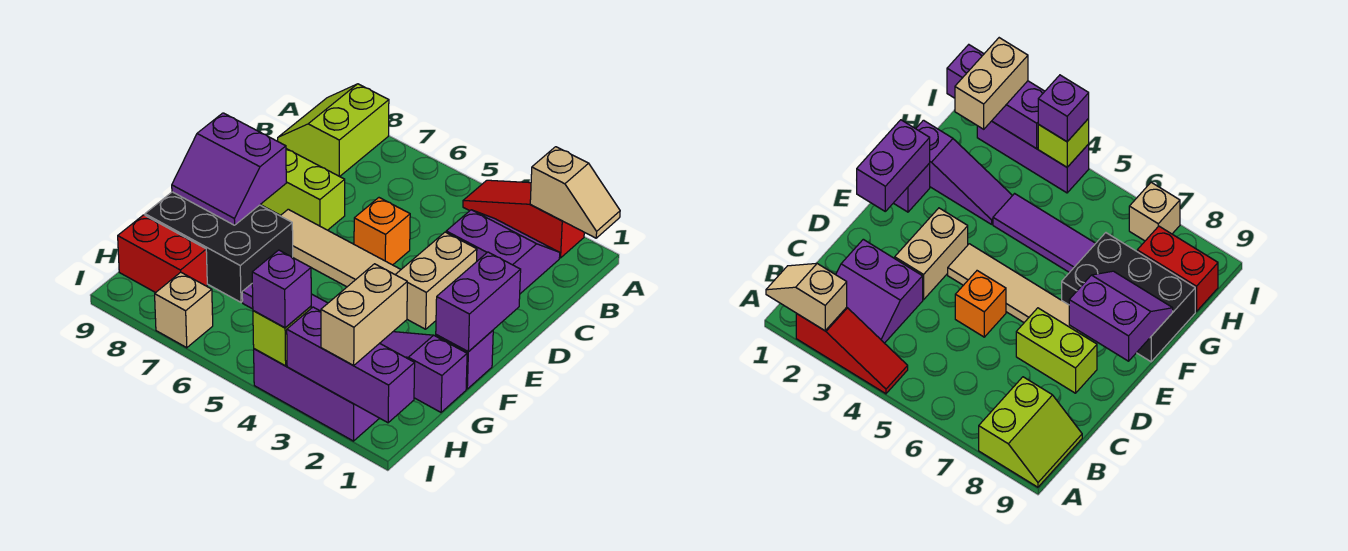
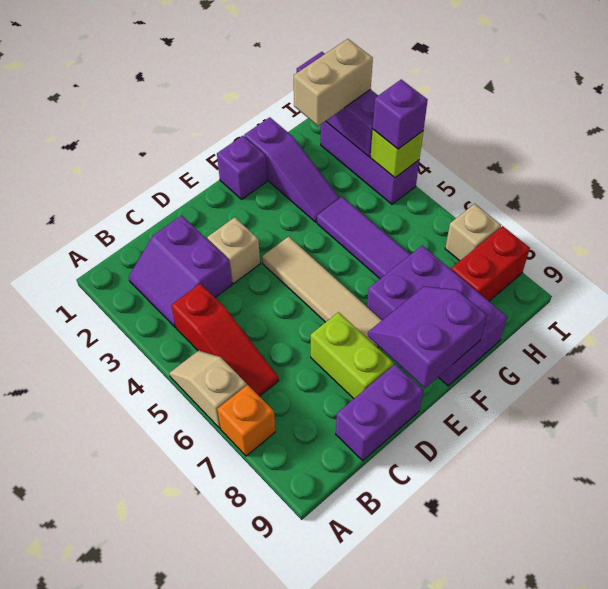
tan slope A1:A2 level 2 top 2 -> tan slope A5:A6 level 1 top 6
red slope A2:A4 level 1 top 2 -> red slope B4:B6 level 1 top 4
lime slope A8:B9 level 1 top 8 -> none
tan brick D3:E3 level 1 -> tan brick D3 level 1
orange brick D5 level 1 -> orange brick A7 level 1
purple brick E1:F1 level 2 -> purple brick C9:D9 level 1
purple slope E8:F9 level 2 top E -> purple slope E8:F9 level 2 top 9
black brick F7:G9 level 1 -> purple brick F7:G9 level 1
red brick H8:H9 level 1 -> red brick H8:I8 level 1

